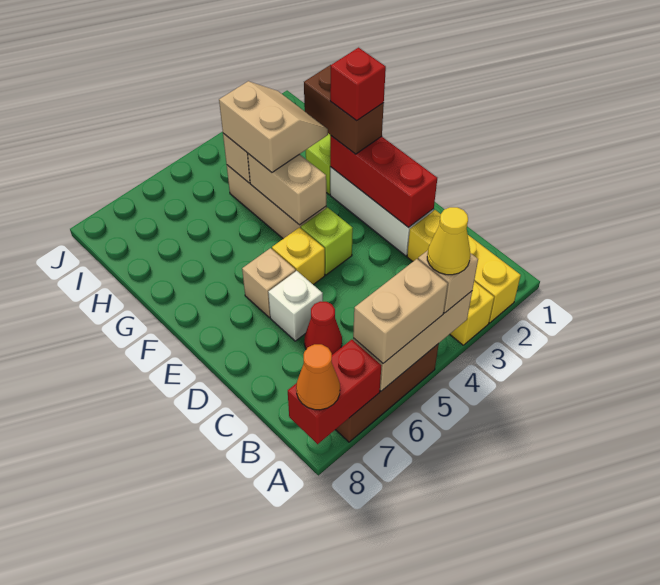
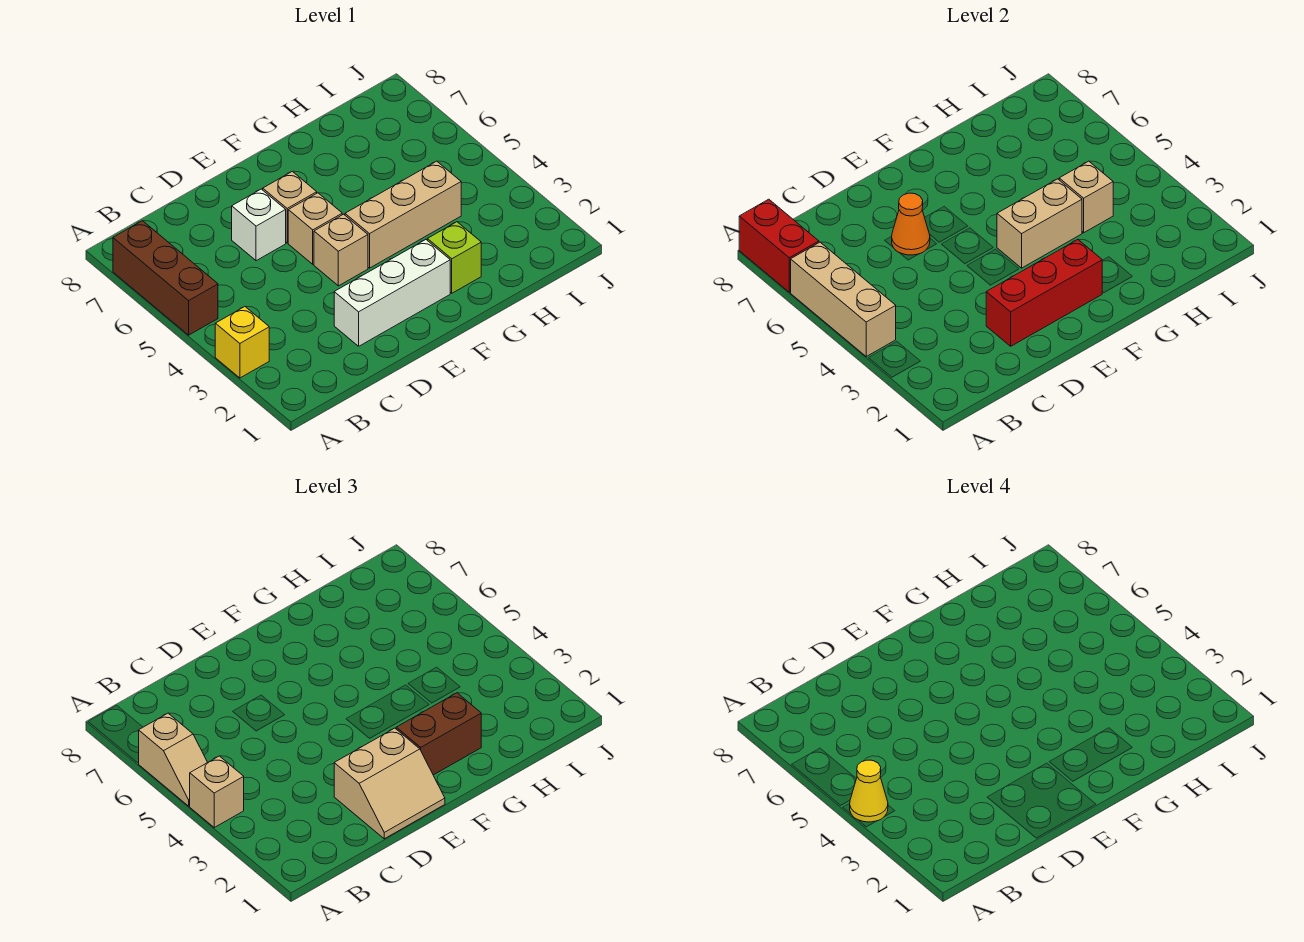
yellow brick A2:C2 level 1 -> none
tan brick A5:A6 level 3 -> tan slope A5:A6 level 3 top 6
orange cone A8 level 3 -> orange cone D6 level 2
red cone C6 level 1 -> none
lime brick E4 level 1 -> tan brick E4 level 1
yellow brick E5 level 1 -> tan brick E5 level 1
red brick F2 level 4 -> none
tan slope G3:H4 level 3 top 4 -> tan slope D1:E2 level 3 top 2

